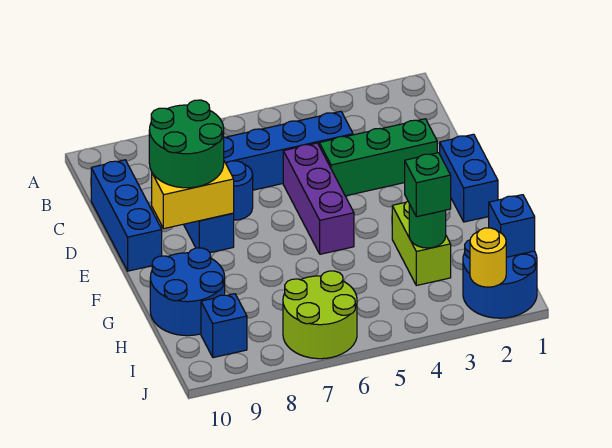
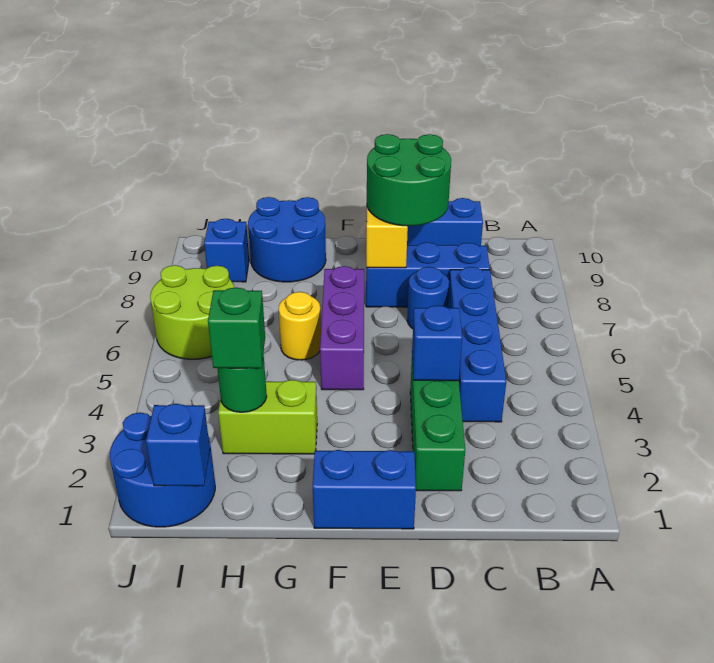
none -> blue brick D4 level 2
purple brick D5:F5 level 1 -> purple brick F5:F7 level 1
yellow round brick J2 level 2 -> yellow round brick G6 level 1

